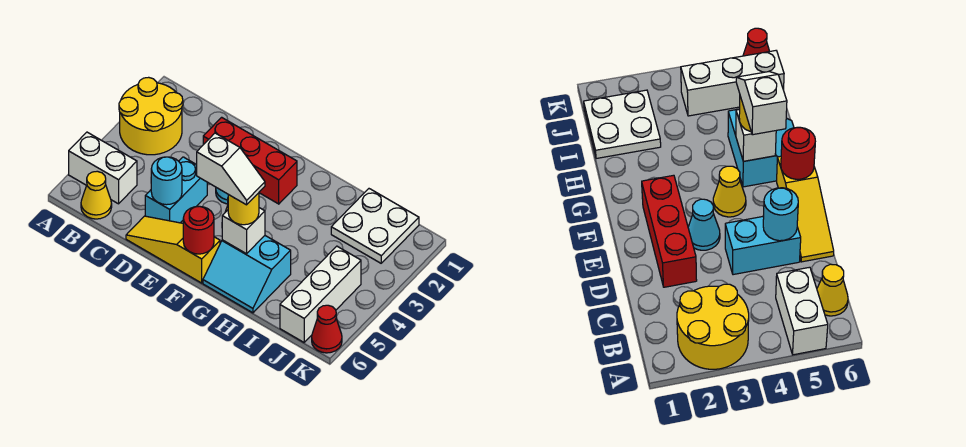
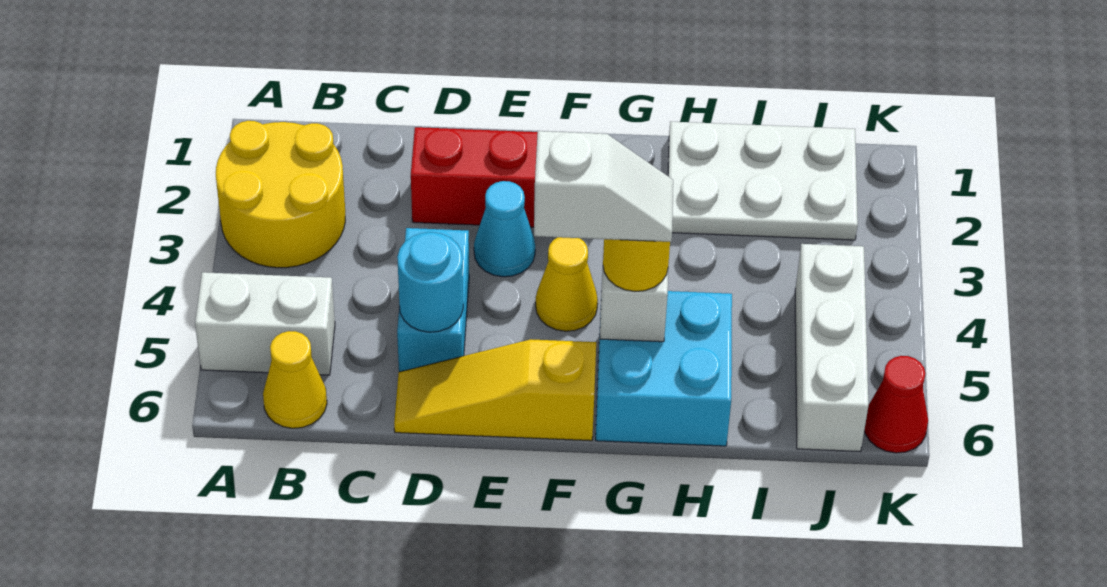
red round brick F6 level 2 -> none
cyan slope G5:H6 level 1 top 5 -> cyan brick G5:H6 level 1
white plate I1:J2 level 1 -> white plate H1:J2 level 1

